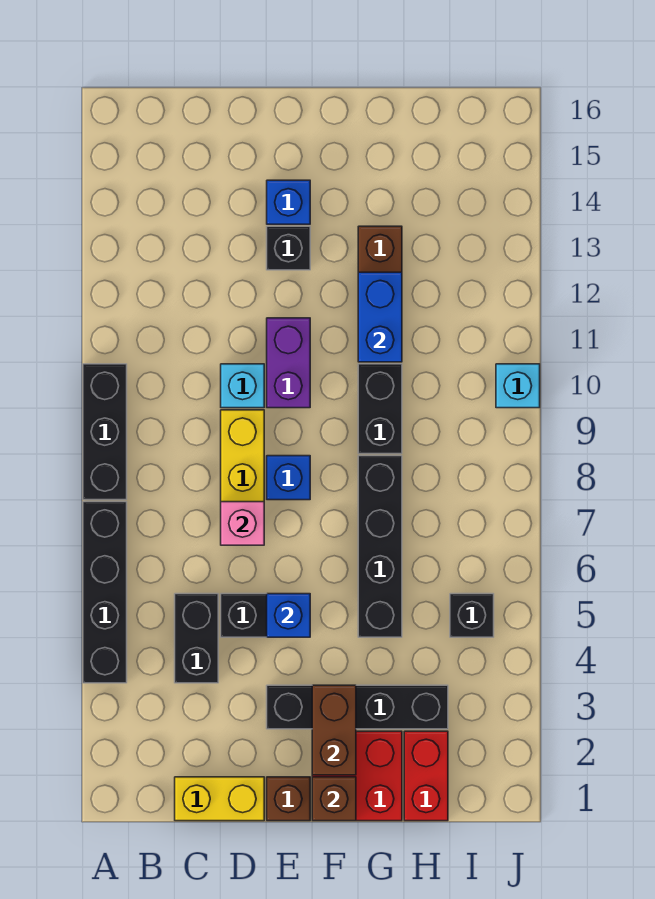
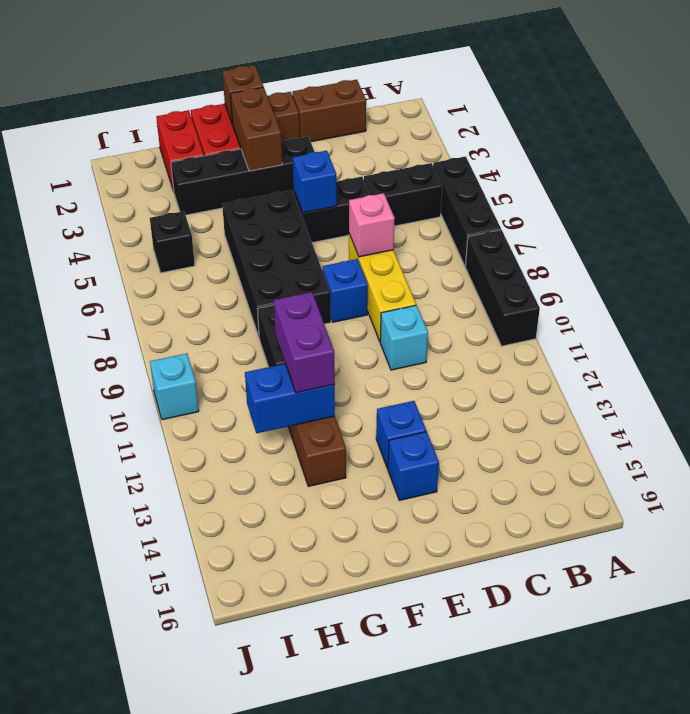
black brick A4:A7 level 1 -> black brick A5:A7 level 1
yellow brick C1:D1 level 1 -> brown brick C1:D1 level 1
black brick C4:C5 level 1 -> black brick B5:C5 level 1
purple brick E10:E11 level 1 -> purple brick G11:G12 level 3
black brick E13 level 1 -> blue brick E13 level 1
black brick G5:G8 level 1 -> black brick F5:G8 level 1
blue brick G11:G12 level 2 -> blue brick G12:H12 level 2

